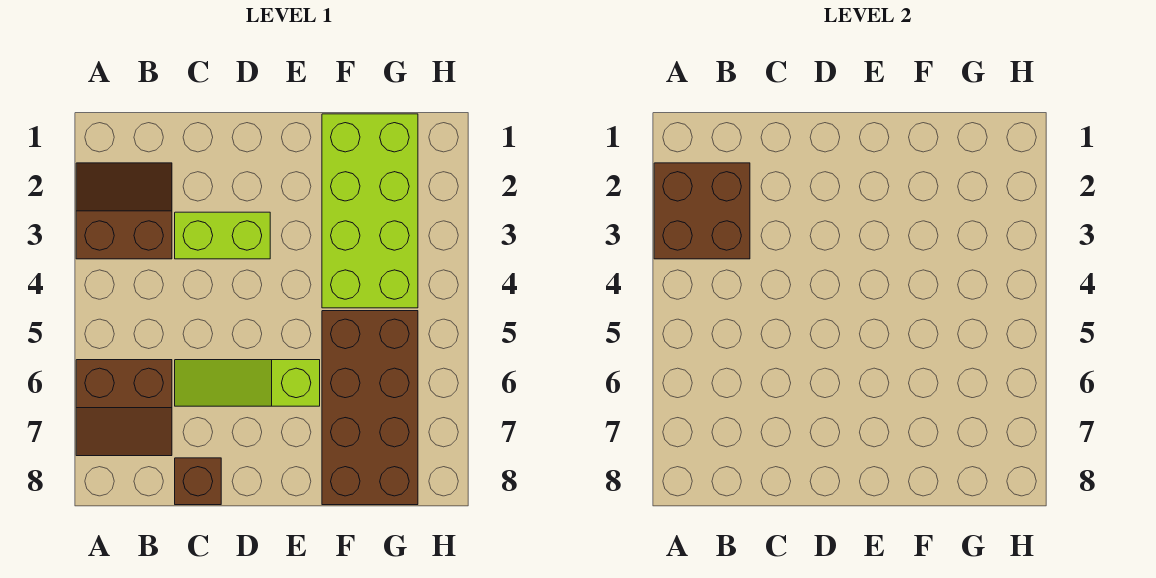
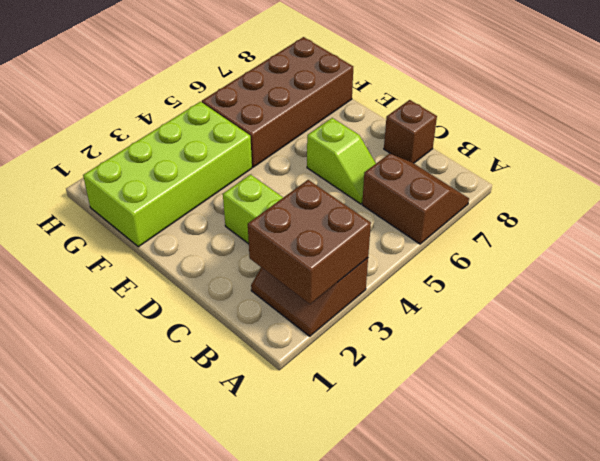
lime slope C6:E6 level 1 top E -> lime slope C6:D6 level 1 top D

